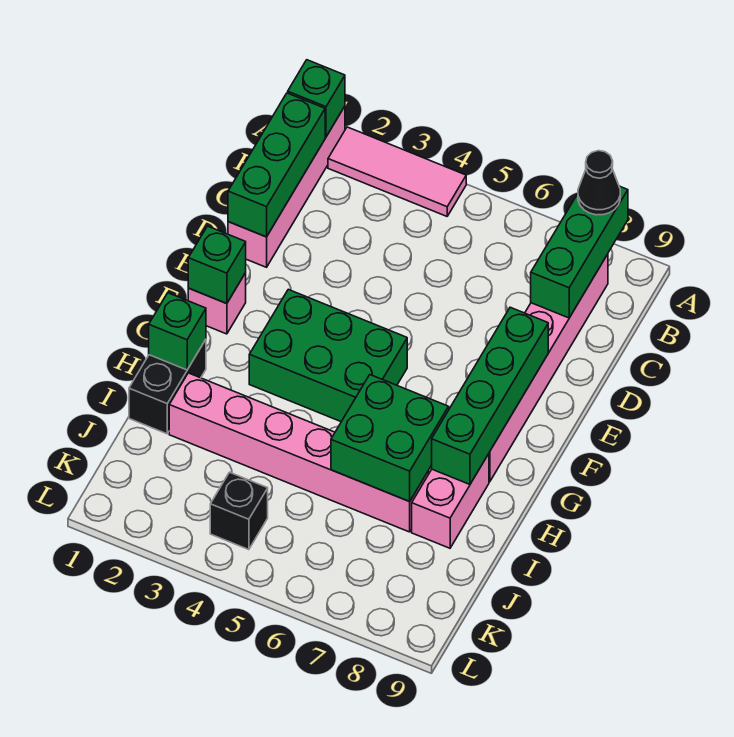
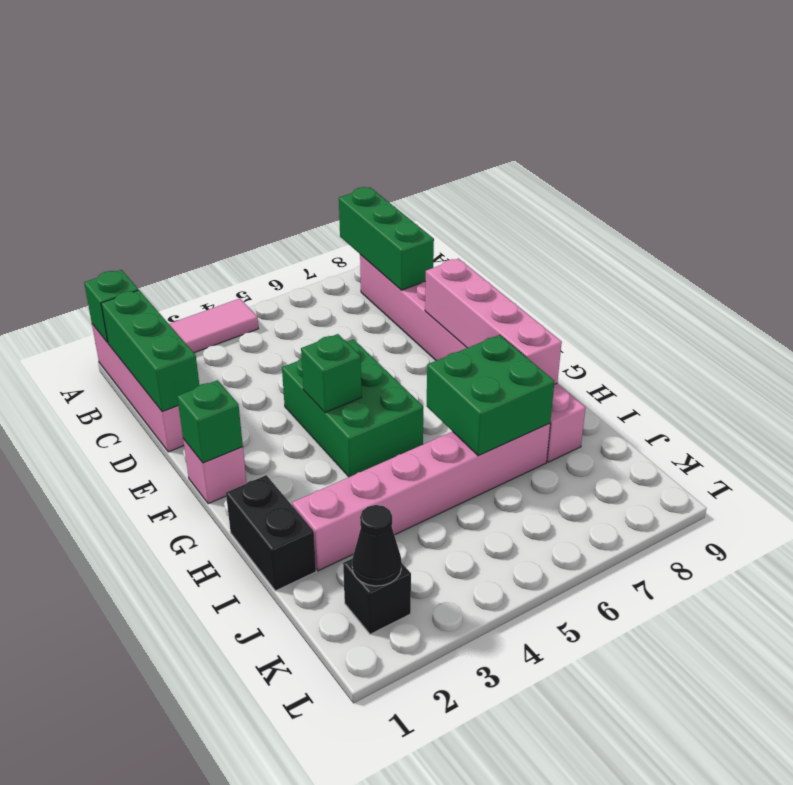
black cone A8 level 3 -> black cone K2 level 2
green brick E8:H8 level 2 -> pink brick E8:H8 level 2
green brick F3:G5 level 1 -> green brick E4:G5 level 1
green brick H1 level 2 -> green brick F4 level 2
black brick K4 level 1 -> black brick K2 level 1

